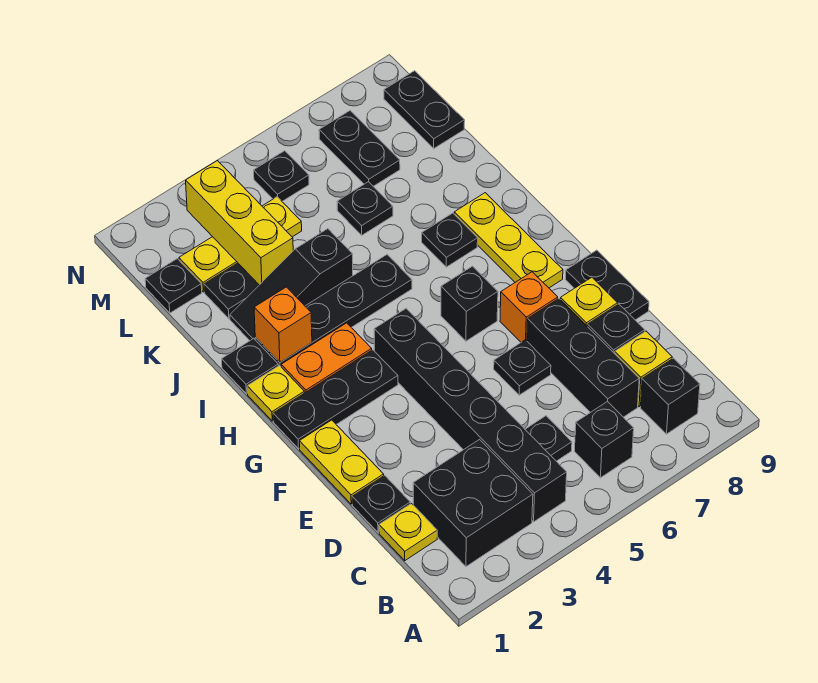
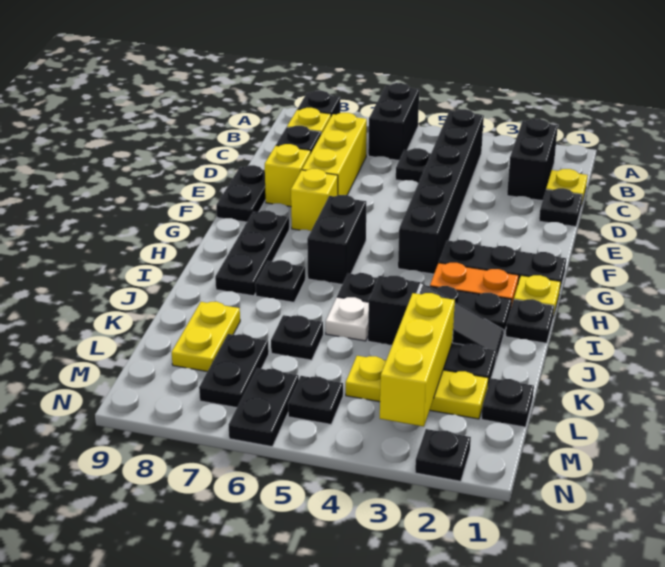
black brick B2:C3 level 1 -> black brick B2:C2 level 1
black brick B6 level 1 -> black brick A6:B6 level 1
black brick C7:E7 level 1 -> yellow brick C7:E7 level 1
yellow plate E1:F1 level 1 -> yellow plate K8:L8 level 1
black plate E6 level 1 -> black plate N2 level 1
orange brick F7 level 1 -> yellow brick F7 level 1
black brick G6 level 1 -> black brick G6:H6 level 1
yellow plate G8:I8 level 1 -> black plate G8:I8 level 1
orange brick I2 level 2 -> none
none -> white plate J5 level 1
black plate L9:M9 level 1 -> black plate M6:N6 level 1

